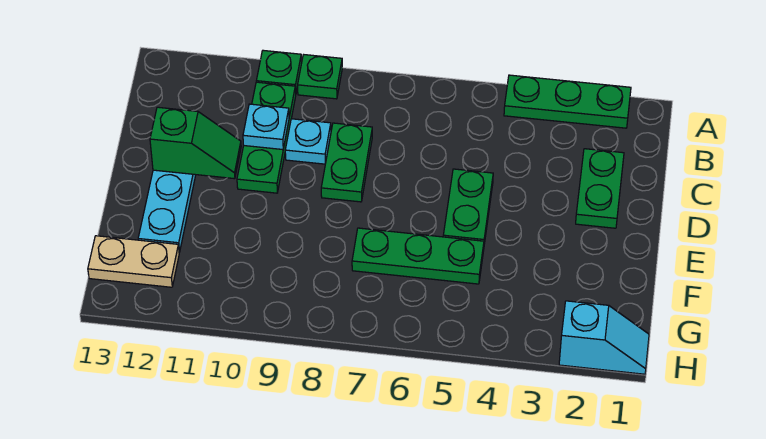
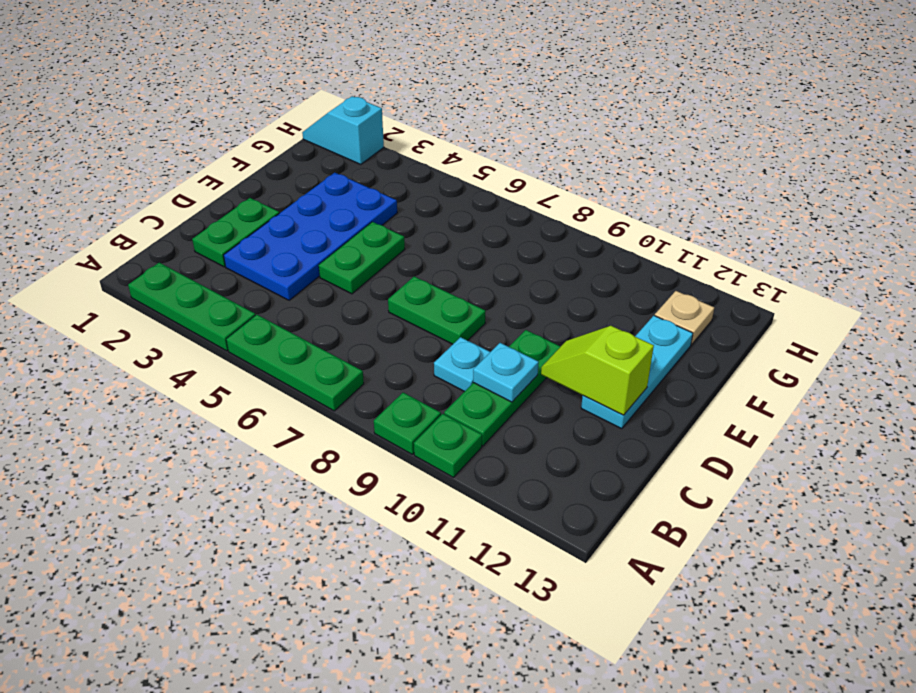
none -> blue plate C3:F4 level 1
green plate C8:D8 level 1 -> green plate D7:D8 level 1
green slope D11:D12 level 2 top 12 -> lime slope D11:D12 level 2 top 12
green plate F5:F7 level 1 -> green plate A5:A7 level 1
tan plate G12:G13 level 1 -> tan plate G12 level 1

